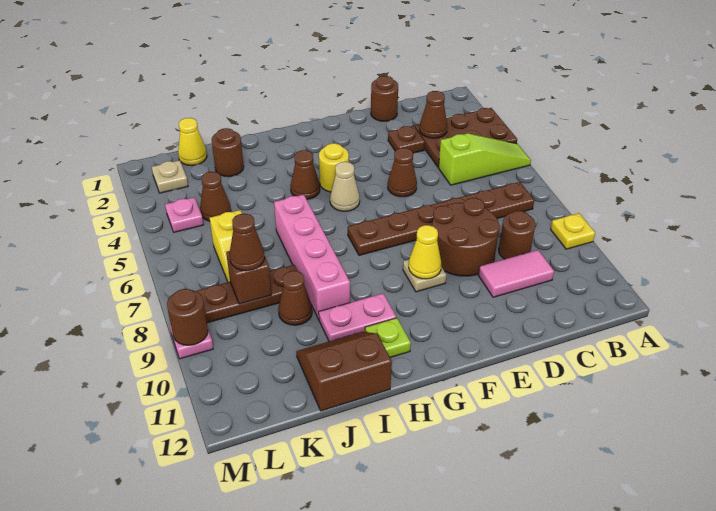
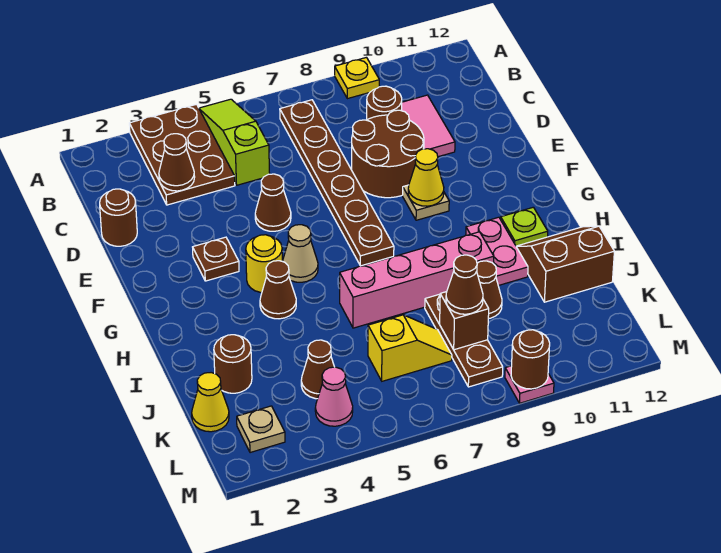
brown plate D3 level 1 -> brown plate F3 level 1
brown slope I11:J12 level 1 top 12 -> brown slope I11:J12 level 1 top J
pink plate L4 level 1 -> pink cone L4 level 1

